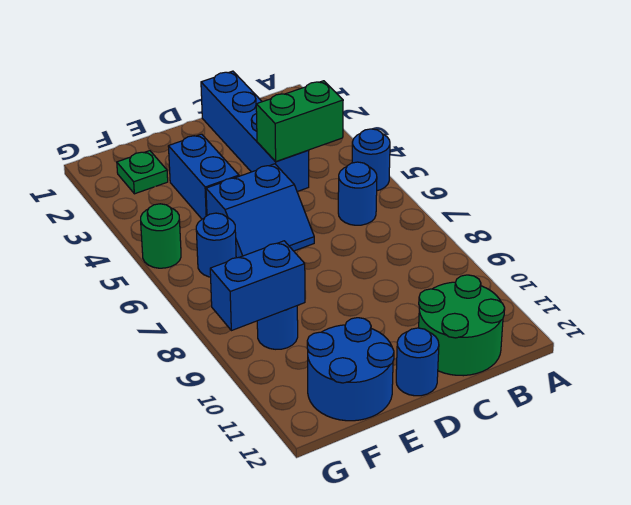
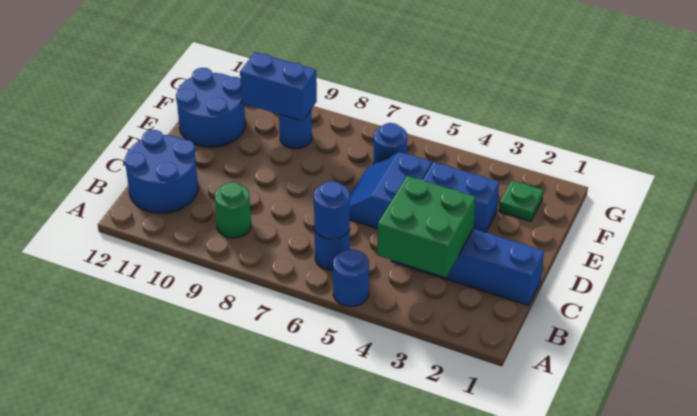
green brick B4:C4 level 2 -> green brick B3:C4 level 2
green round brick B11:C12 level 1 -> blue round brick B11:C12 level 1
blue round brick D12 level 1 -> blue round brick B6 level 2
blue brick F9:G9 level 2 -> blue brick F9:F10 level 2
green round brick G5 level 1 -> green round brick B9 level 1

